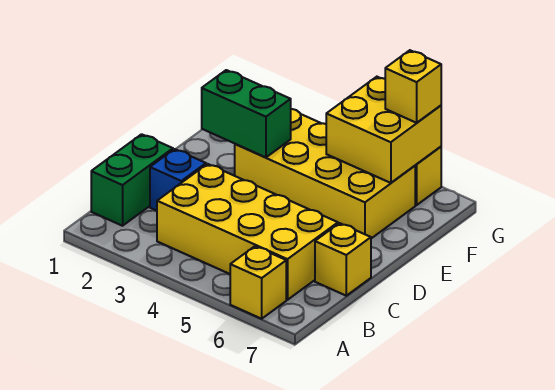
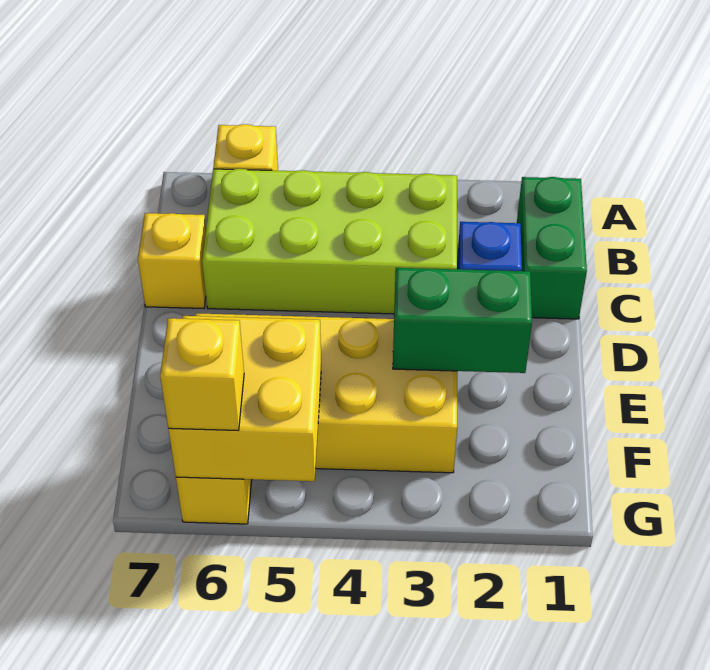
yellow brick B3:C6 level 1 -> lime brick B3:C6 level 1

